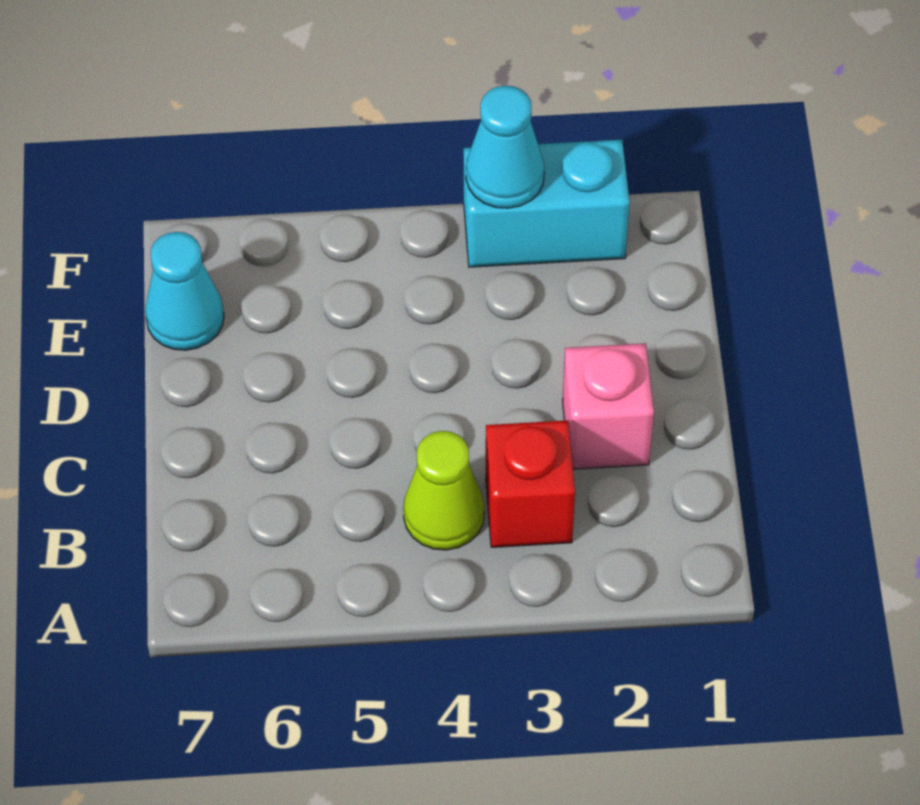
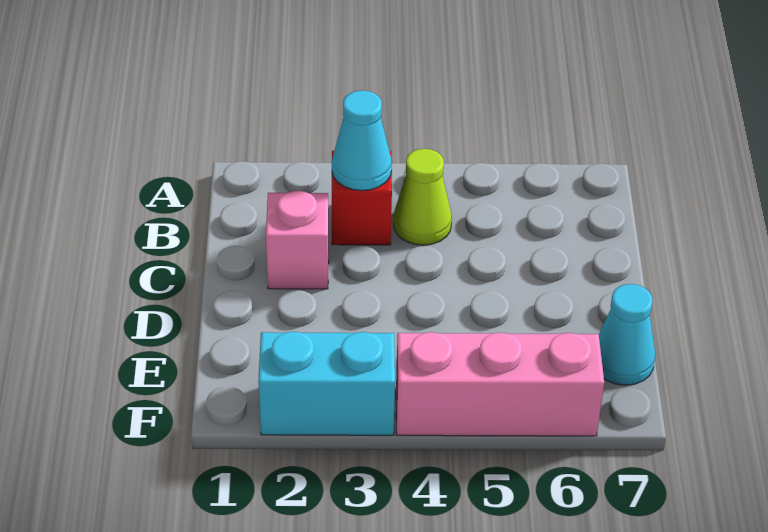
cyan cone F3 level 2 -> cyan cone B3 level 2
none -> pink brick F4:F6 level 1

